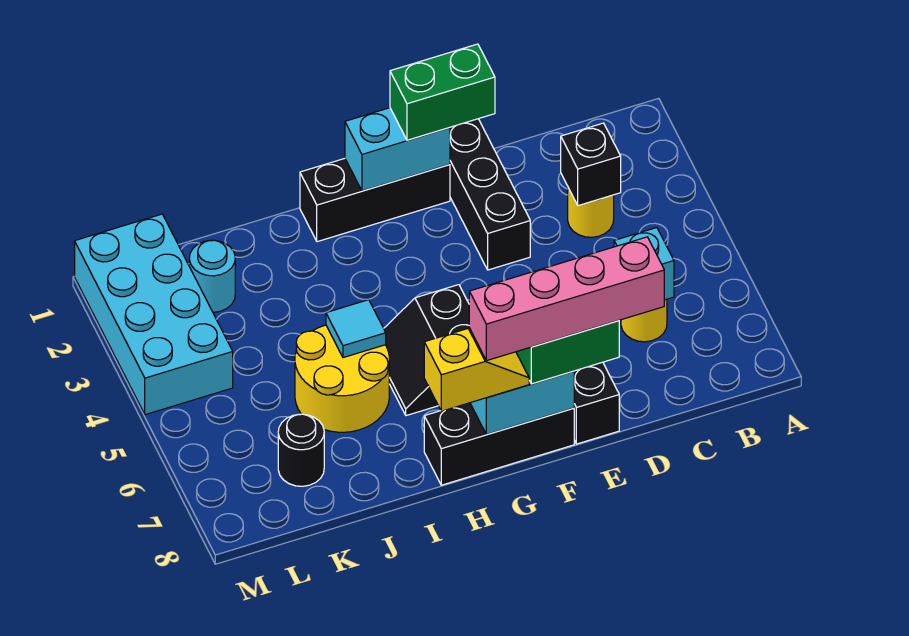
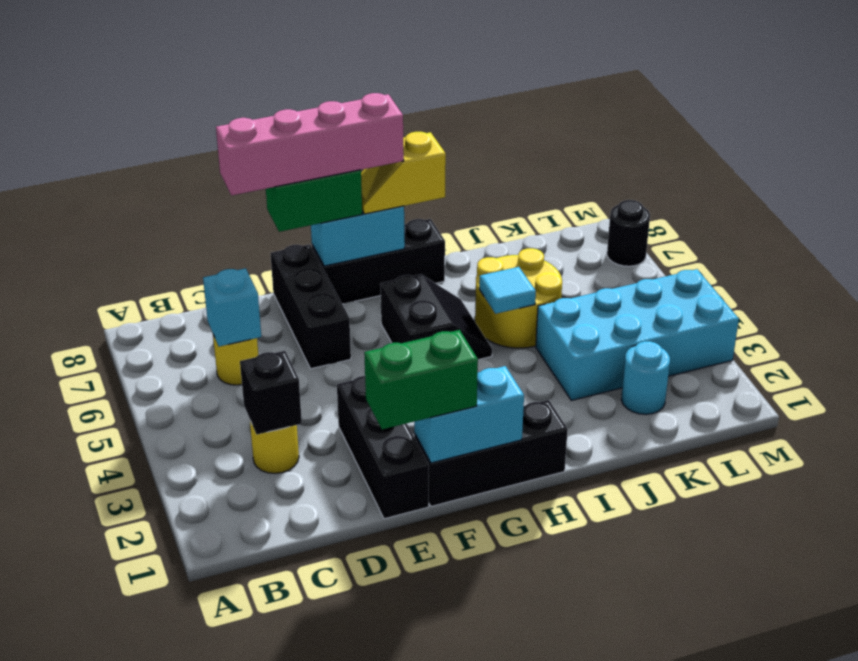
black round brick K7 level 1 -> black round brick M7 level 1
cyan brick L1:M4 level 1 -> cyan brick J3:M4 level 1

